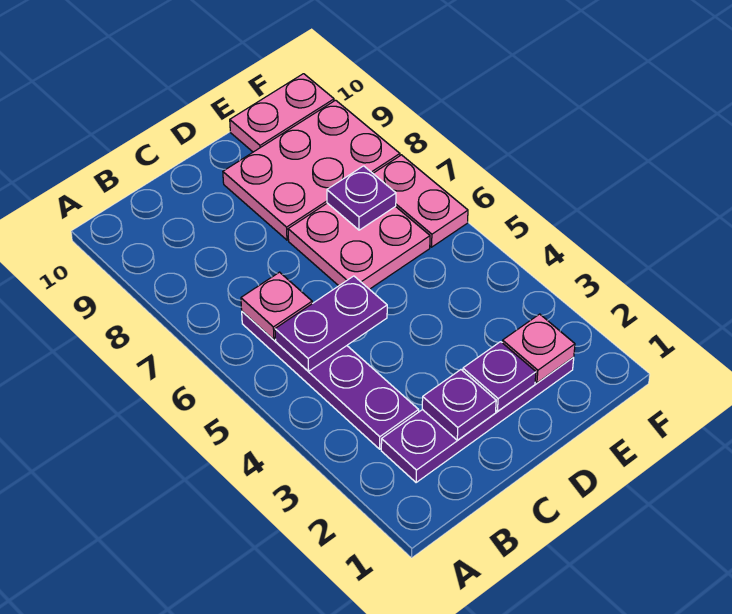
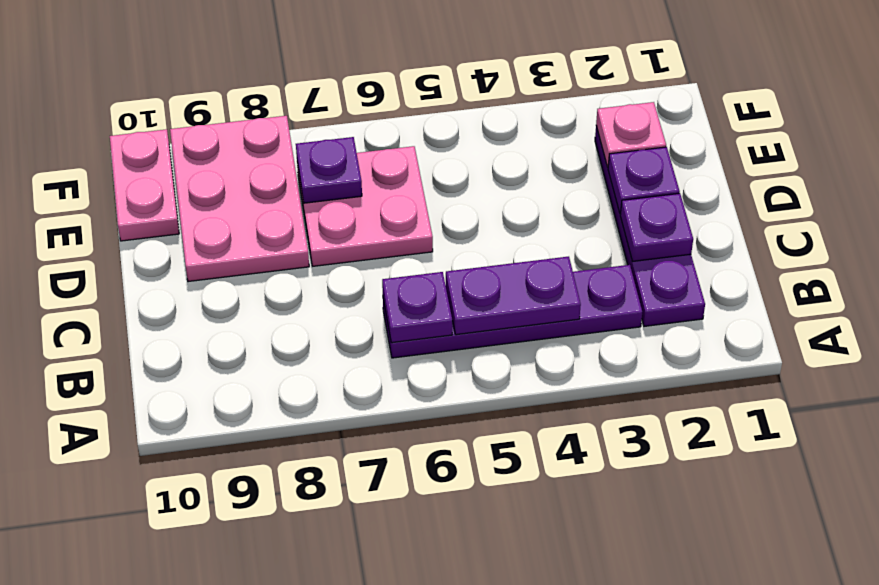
purple plate B5:C5 level 2 -> purple plate B4:B5 level 2
pink plate B6 level 2 -> purple plate B6 level 2
pink plate F6:F7 level 1 -> none

